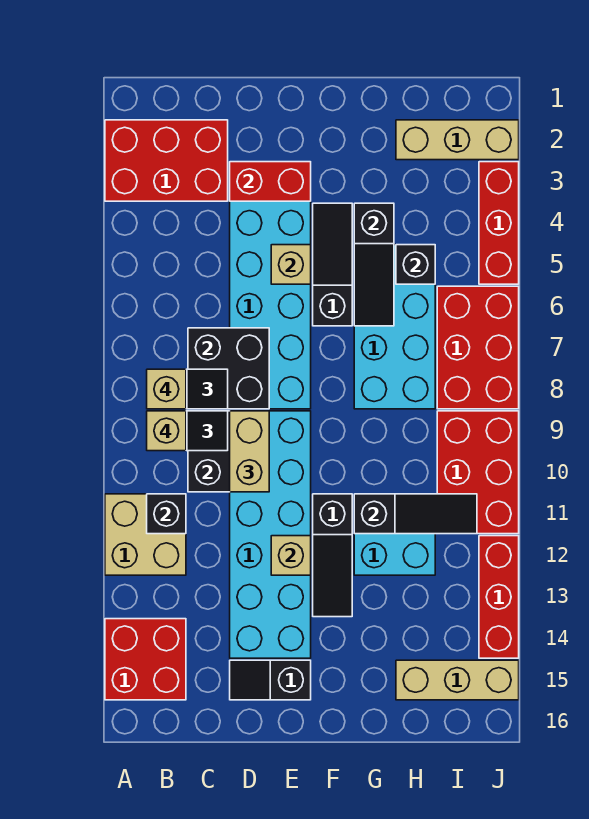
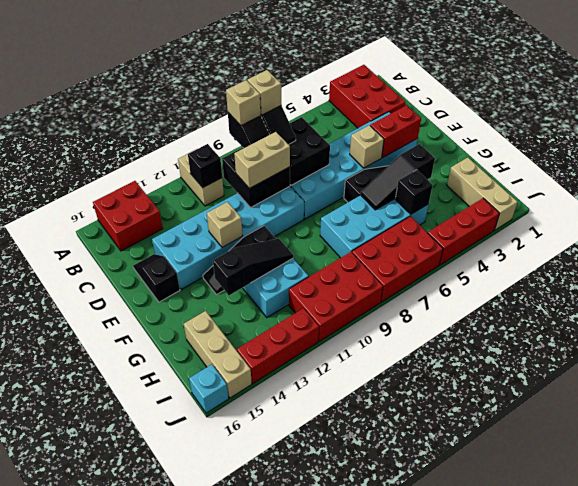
tan brick A11:B12 level 1 -> tan brick A11:B11 level 1
red brick D3:E3 level 2 -> red brick E3:E4 level 2
black slope G11:I11 level 2 top G -> black slope G11:G13 level 2 top 13
none -> cyan brick J16 level 1

